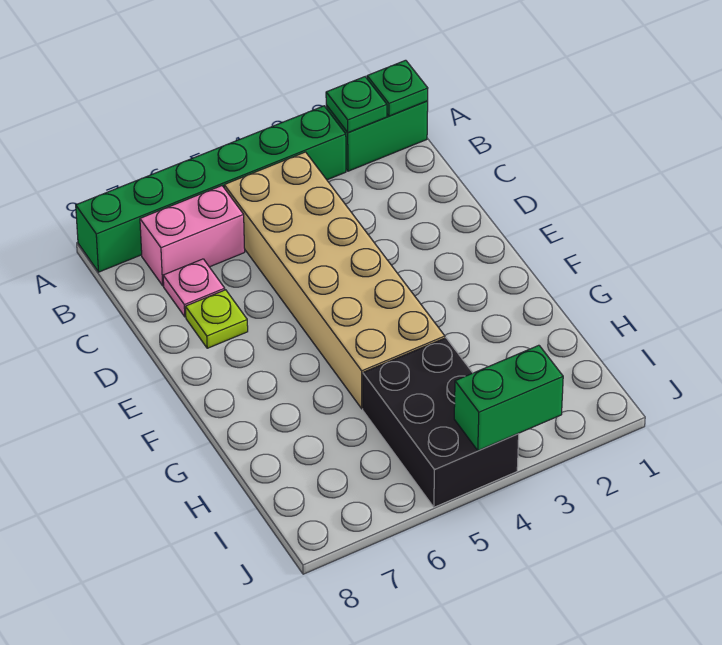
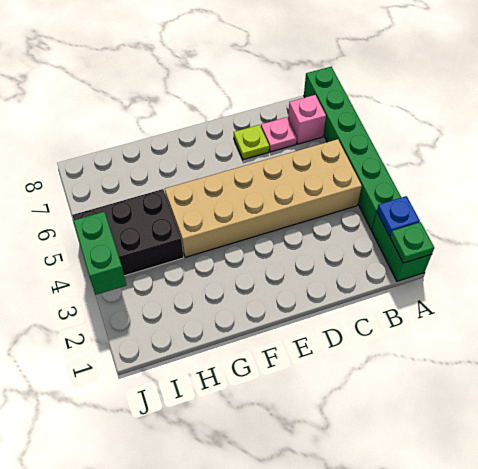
green plate A2 level 2 -> blue plate A2 level 2
pink brick B6:B7 level 1 -> pink brick B7 level 1

